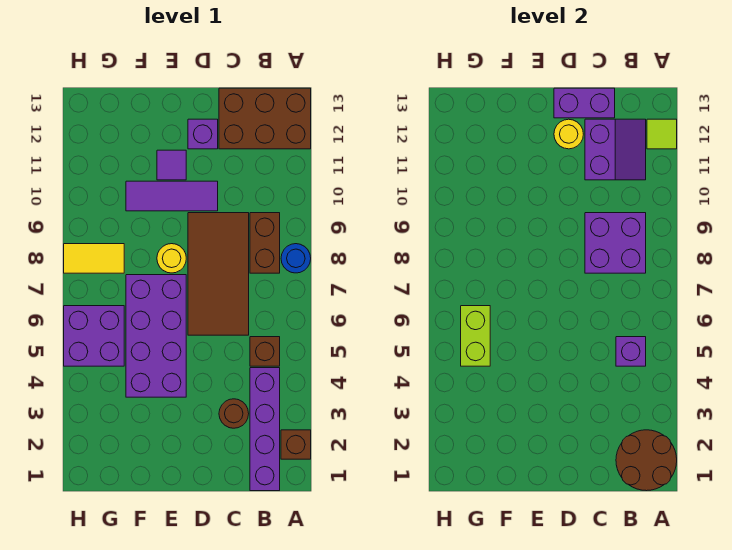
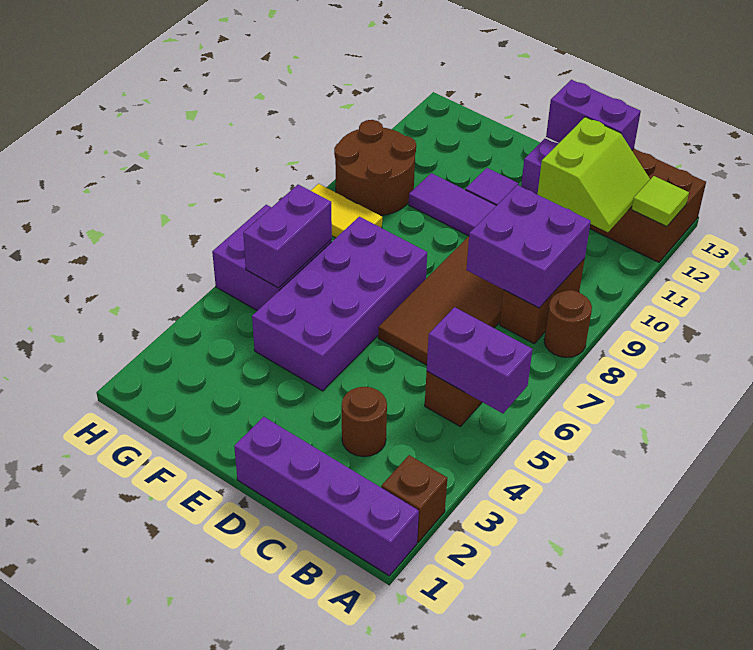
brown round brick A1:B2 level 2 -> brown round brick G9:H10 level 1
blue round brick A8 level 1 -> brown round brick A8 level 1
purple brick B1:B4 level 1 -> purple brick A1:D1 level 1
purple brick B5 level 2 -> purple brick A5:B5 level 2
purple slope B11:C12 level 2 top C -> lime slope B11:C12 level 2 top C
yellow round brick D12 level 2 -> none
yellow round brick E8 level 1 -> none
lime brick G5:G6 level 2 -> purple brick G5:G6 level 2

